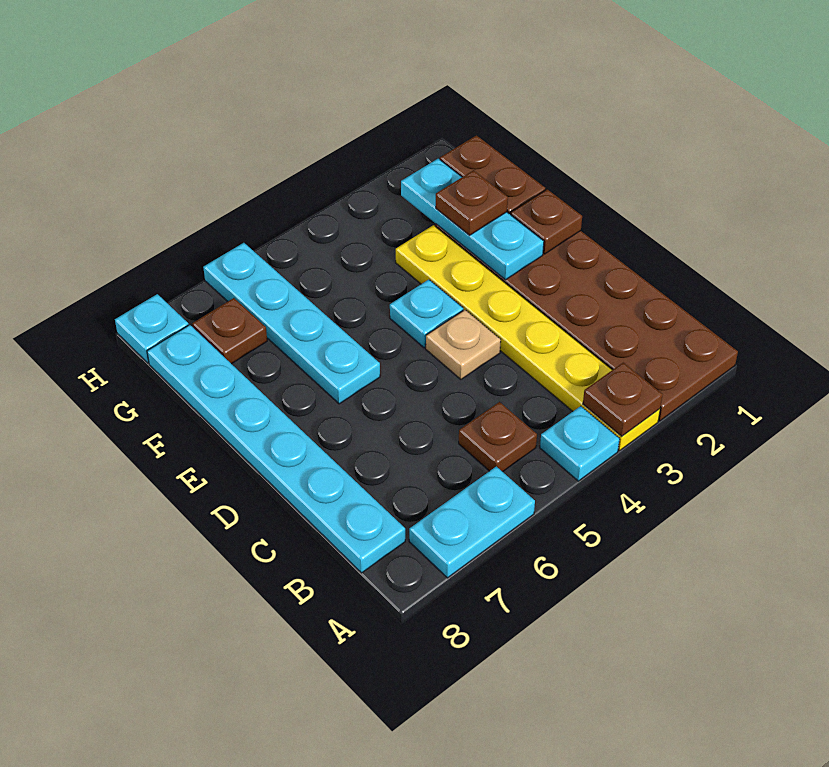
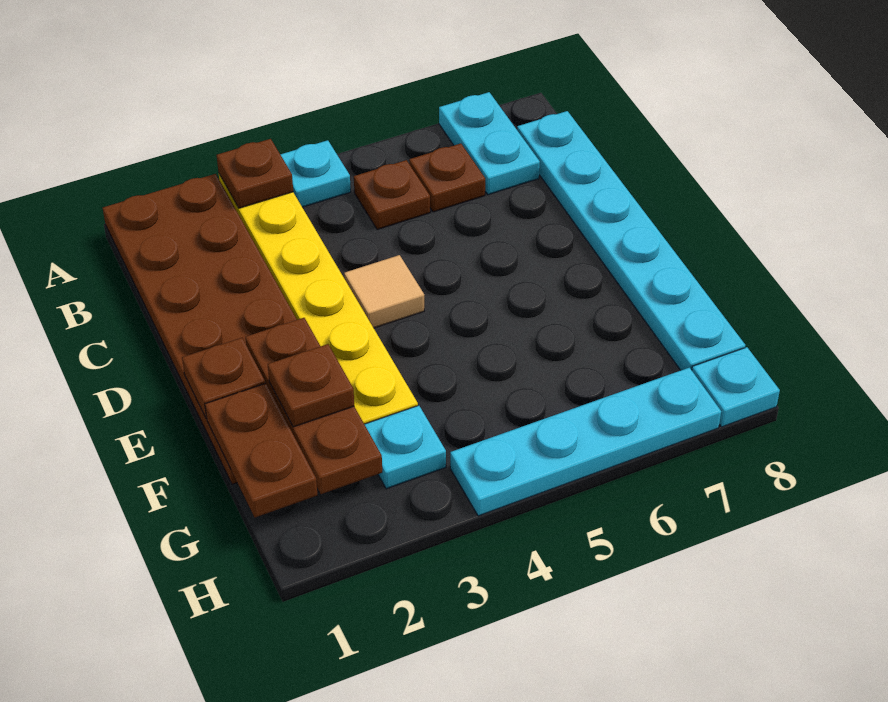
cyan plate A6:A7 level 1 -> cyan plate A7:B7 level 1
tan plate D4 level 1 -> tan tile D4 level 1
cyan plate E2:G2 level 2 -> brown plate E2:G2 level 2
cyan plate E4 level 1 -> cyan plate G3 level 1
cyan plate E6:H6 level 1 -> cyan plate H4:H7 level 1
brown plate G7 level 1 -> brown plate B6 level 1

